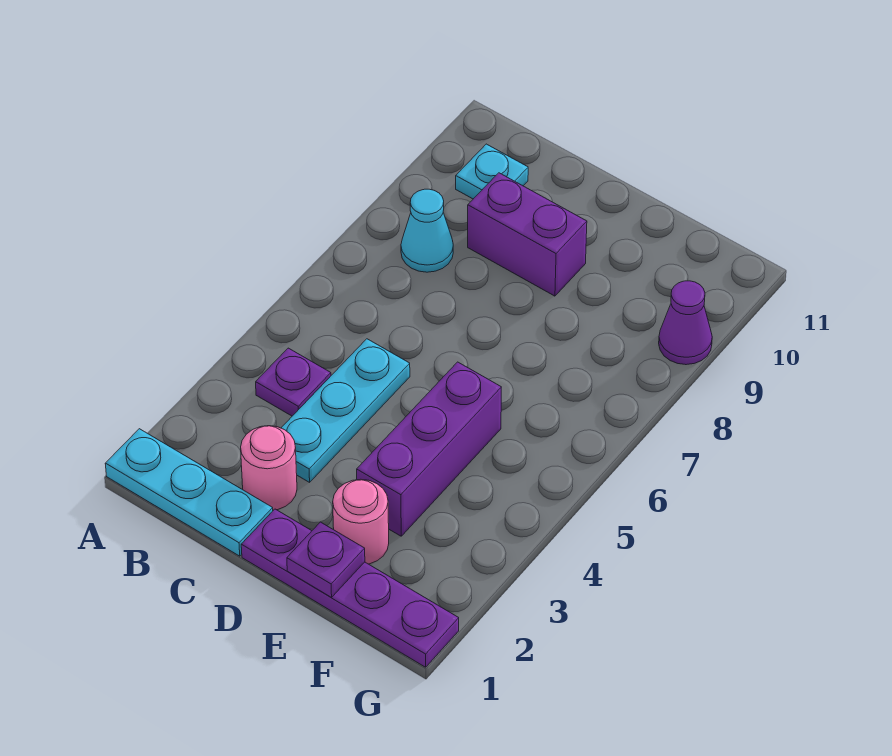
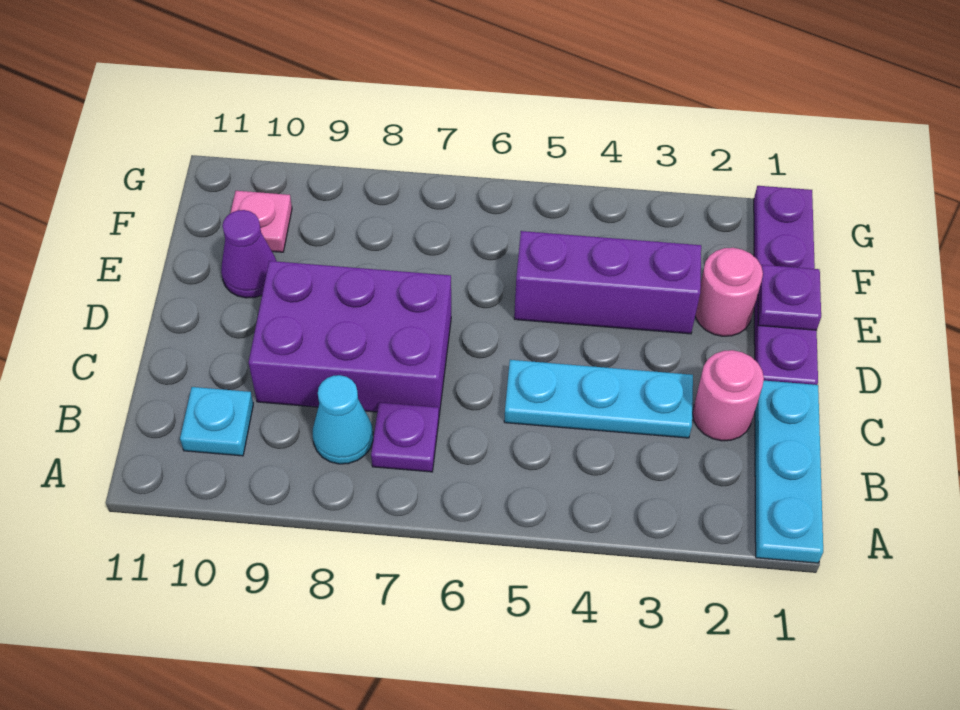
purple plate B4 level 1 -> purple plate B7 level 1
purple brick C9:D9 level 1 -> purple brick C7:D9 level 1
none -> pink plate F10 level 1
purple cone G9 level 1 -> purple cone E10 level 1

